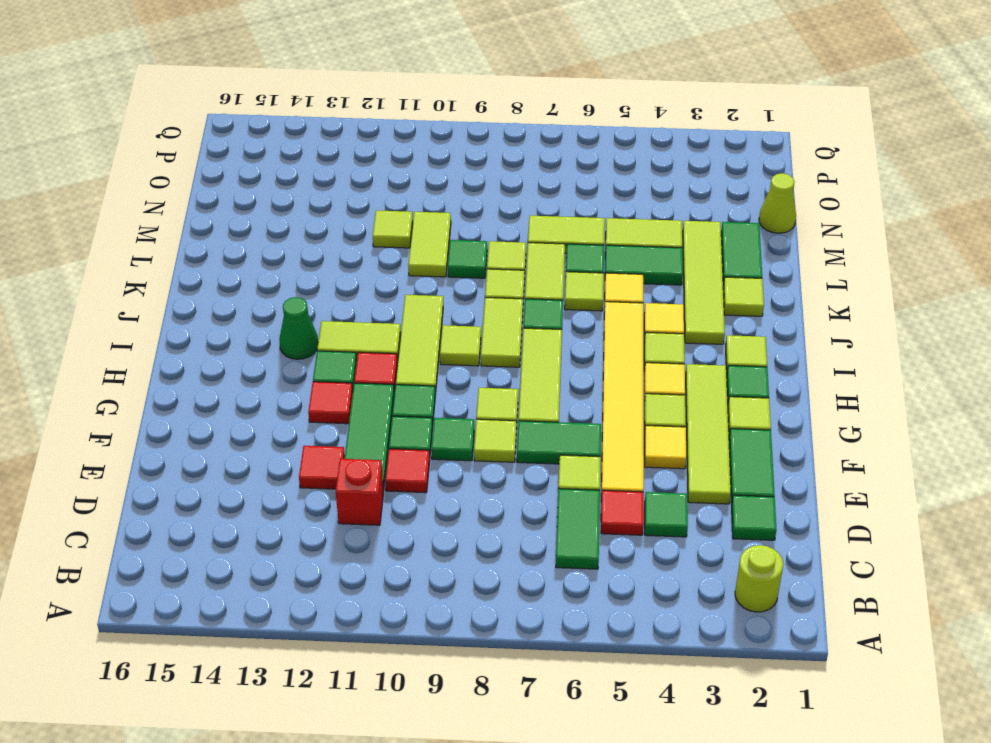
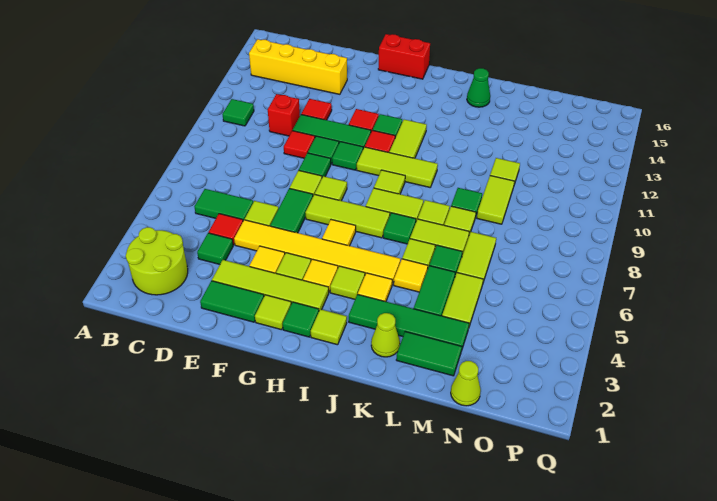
lime round brick B2 level 1 -> lime round brick B2:C3 level 1
none -> yellow brick B14:E14 level 1
green tile D2 level 1 -> green tile B11 level 1
none -> red brick G16:H16 level 1
none -> yellow tile H6 level 1
green cone I13 level 1 -> green cone K15 level 1
lime tile J3:M3 level 1 -> green tile J3:M3 level 1
lime tile K2 level 1 -> lime cone K2 level 1
lime tile L10:M10 level 1 -> lime tile M9:M10 level 1

